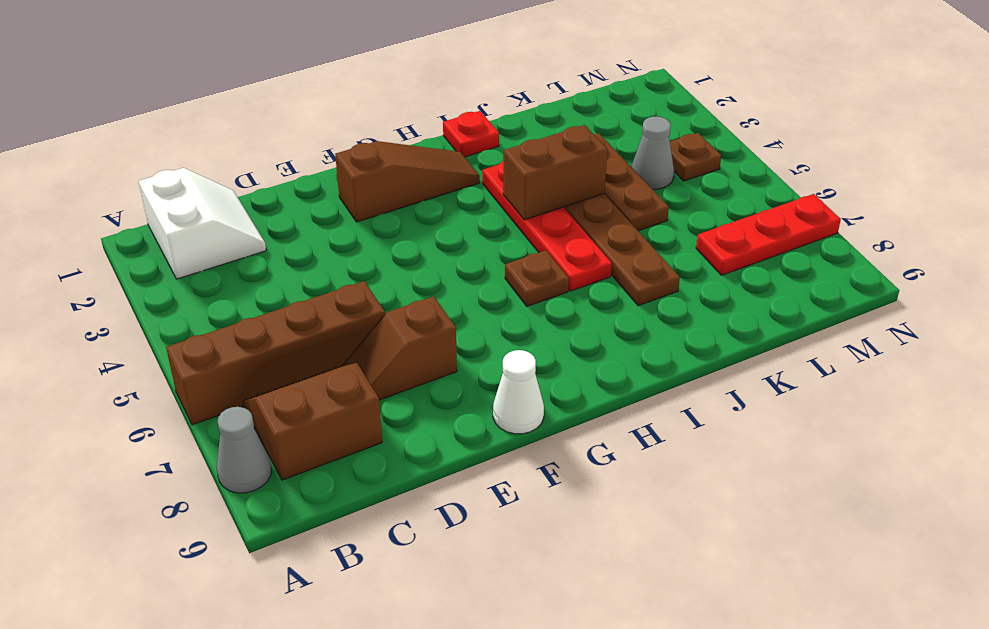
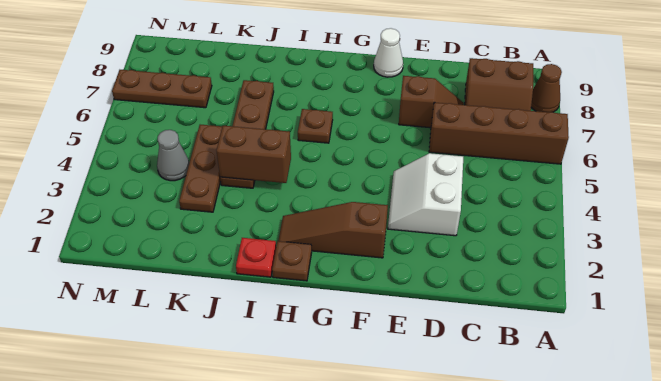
grey cone A8 level 1 -> brown cone A8 level 1
white slope B1:C2 level 1 top B -> white slope D3:E4 level 1 top D
red plate I3:I6 level 1 -> none
red plate L7:N7 level 1 -> brown plate L7:N7 level 1
brown plate M4 level 1 -> brown plate H1 level 1

